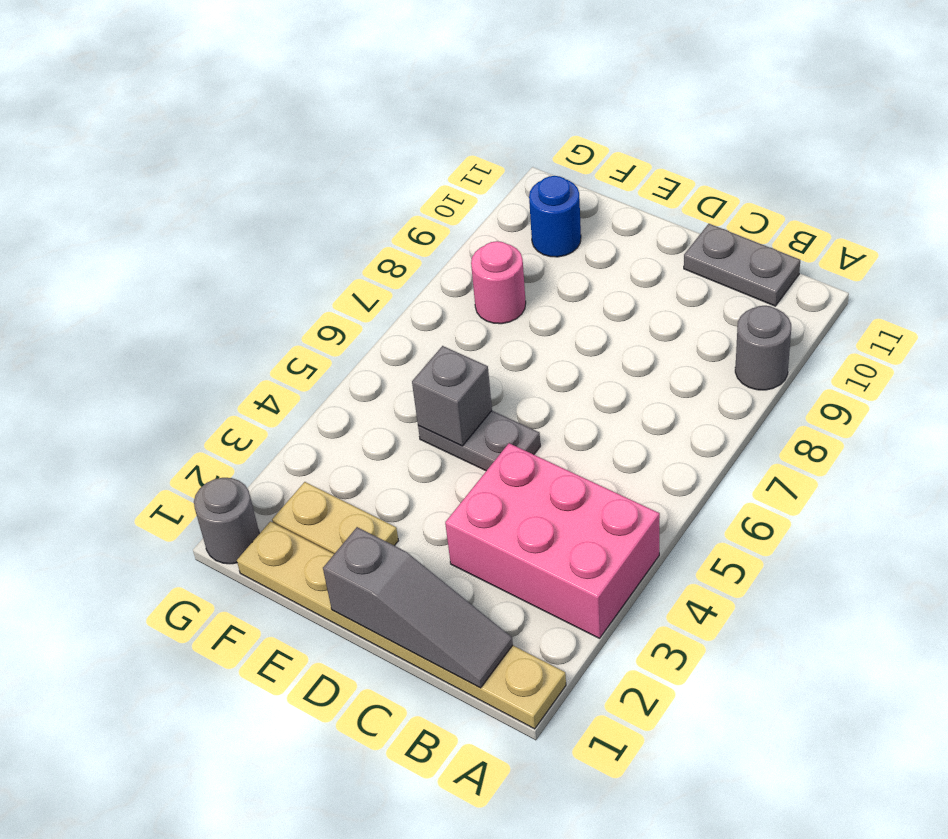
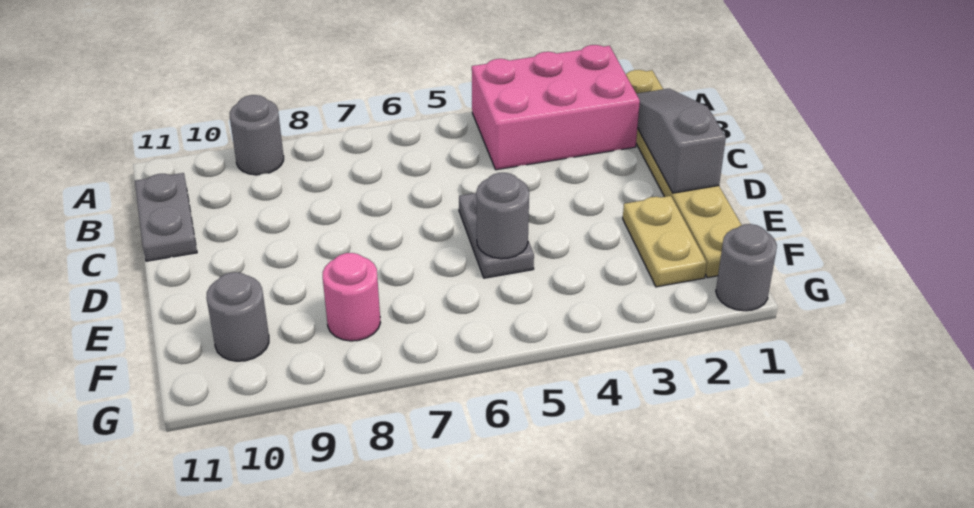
pink brick A3:C4 level 1 -> pink brick A2:B4 level 1
grey brick E5 level 2 -> grey round brick E5 level 2
blue round brick F10 level 1 -> grey round brick F10 level 1

